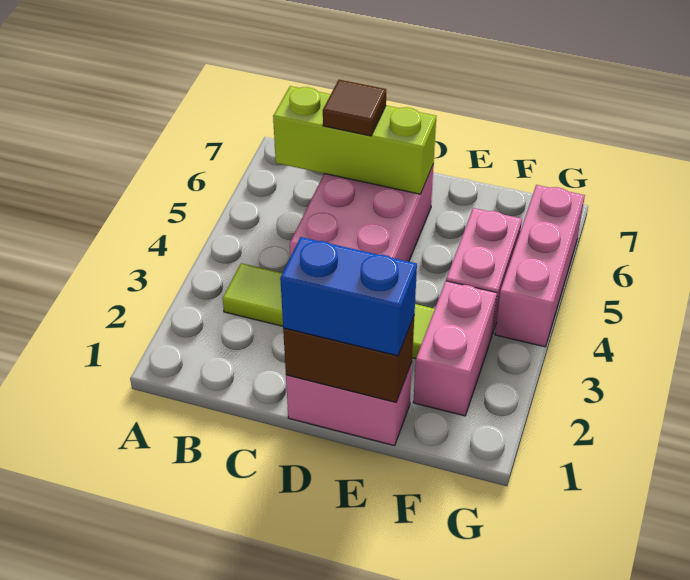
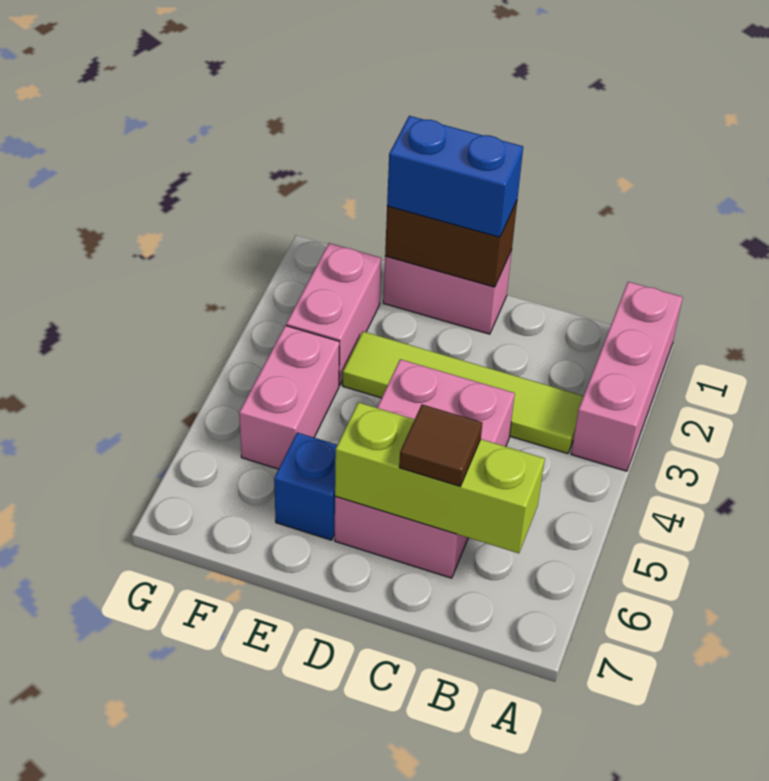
none -> blue brick E6 level 1
pink brick G4:G6 level 1 -> pink brick A1:A3 level 1

